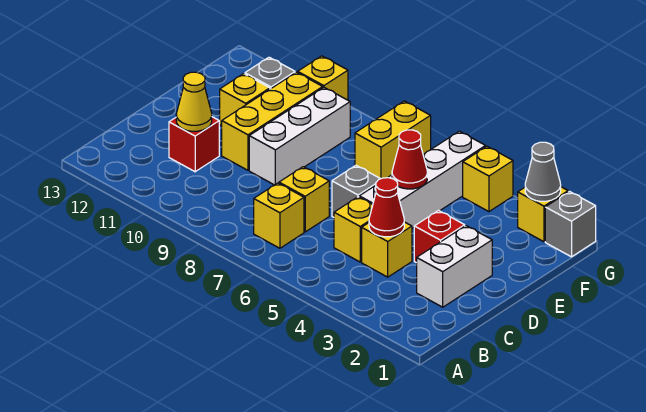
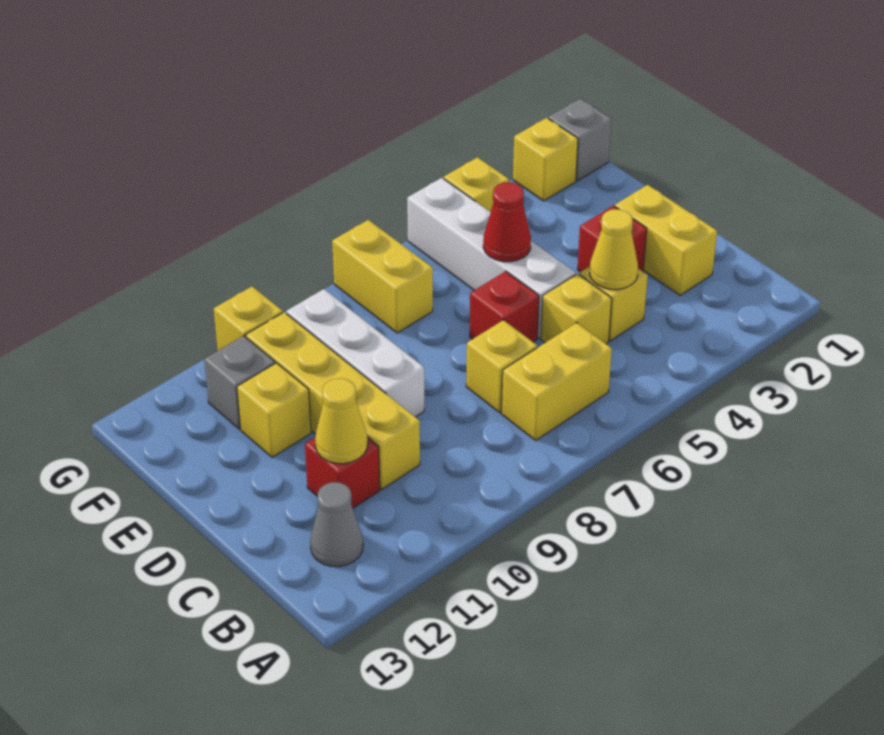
yellow brick B7 level 1 -> yellow brick B6:B7 level 1
white brick C2:D2 level 1 -> yellow brick C2:D2 level 1
red cone C4 level 2 -> yellow cone C4 level 2
grey brick D6 level 1 -> red brick D6 level 1
yellow brick D10:F10 level 1 -> yellow brick C10:F10 level 1
grey cone G2 level 2 -> grey cone B12 level 1

